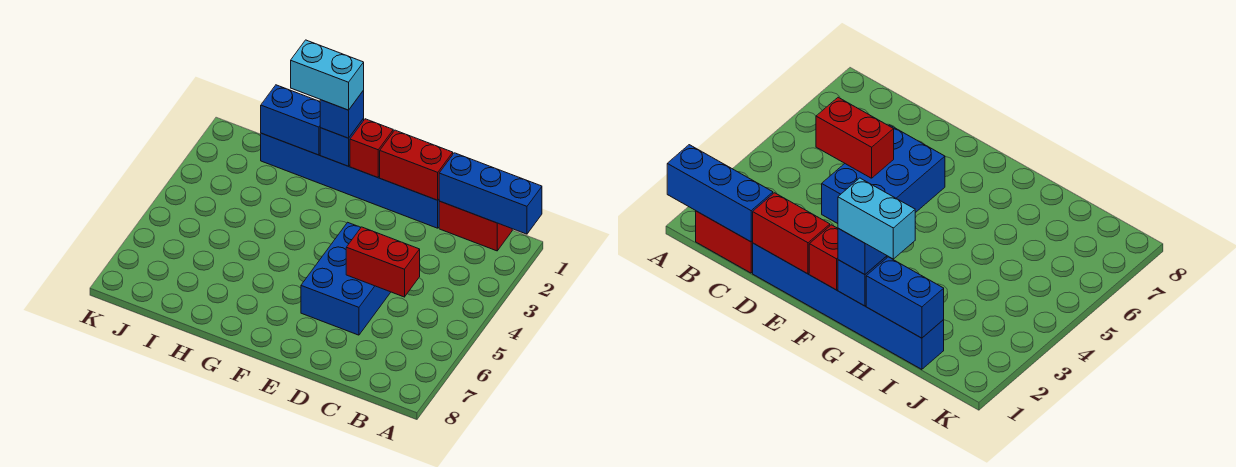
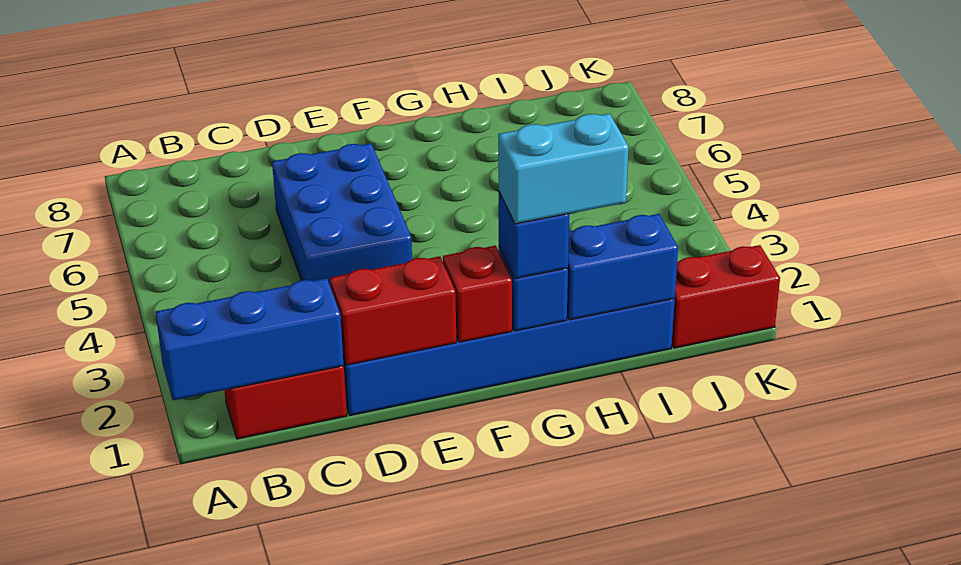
red brick C5:D5 level 2 -> red brick J1:K1 level 1

